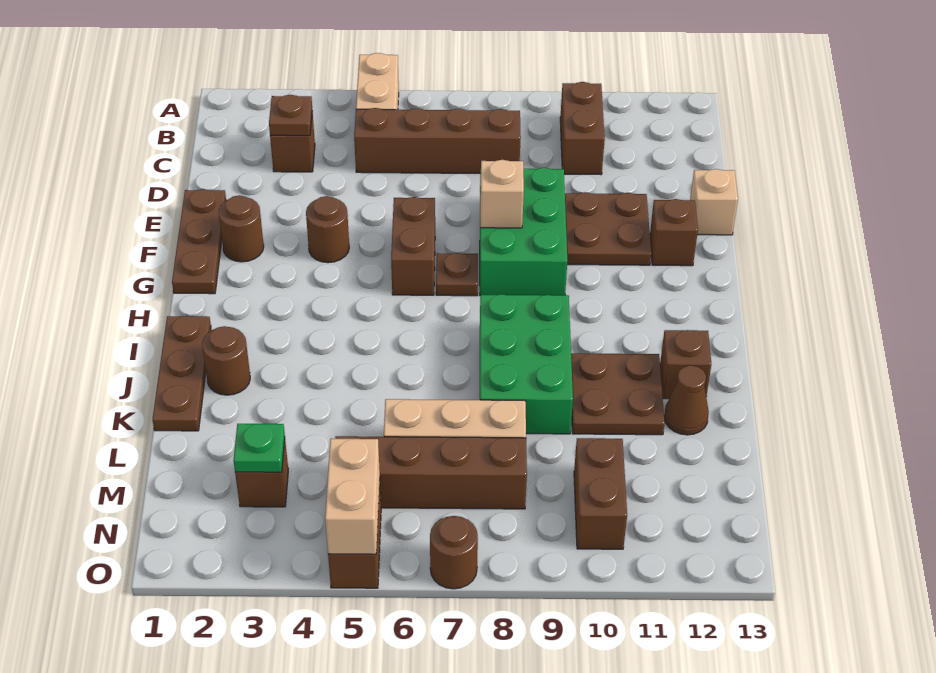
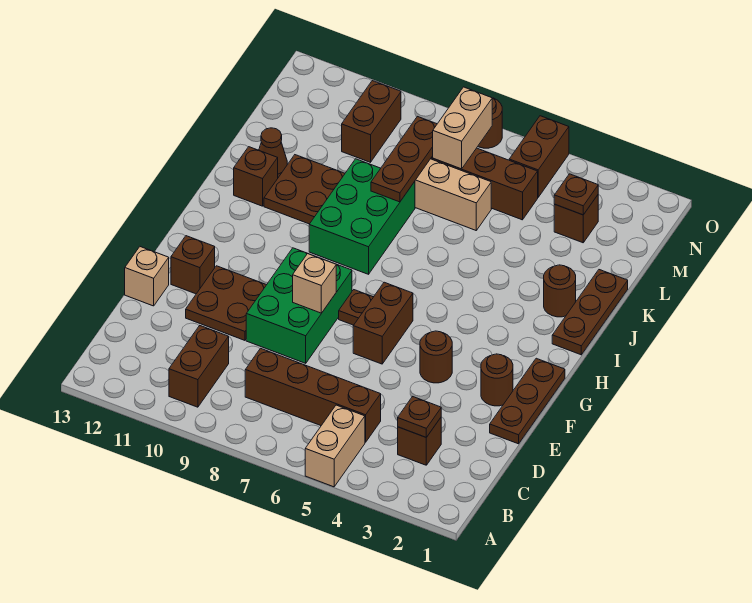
none -> brown plate K8:M8 level 2
green plate M3 level 2 -> brown plate M3 level 2
tan brick N5:O5 level 2 -> tan brick M7:N7 level 2

